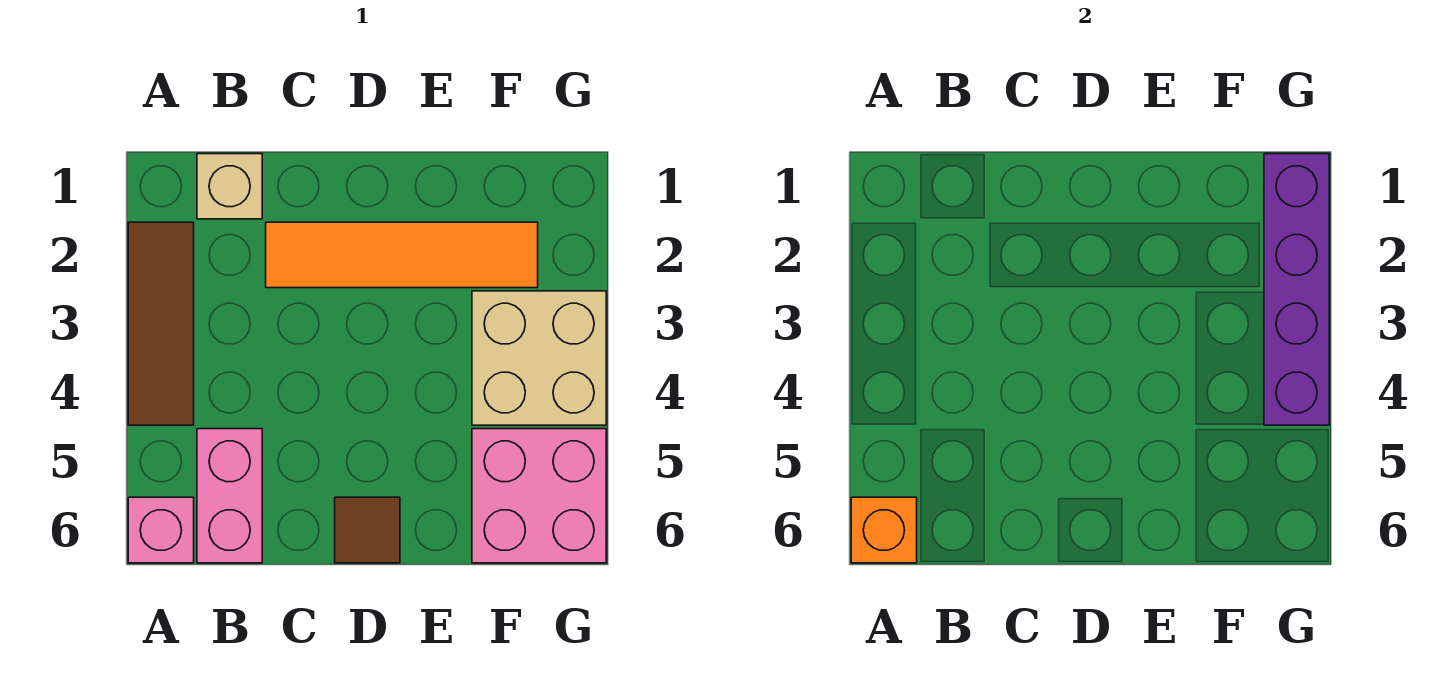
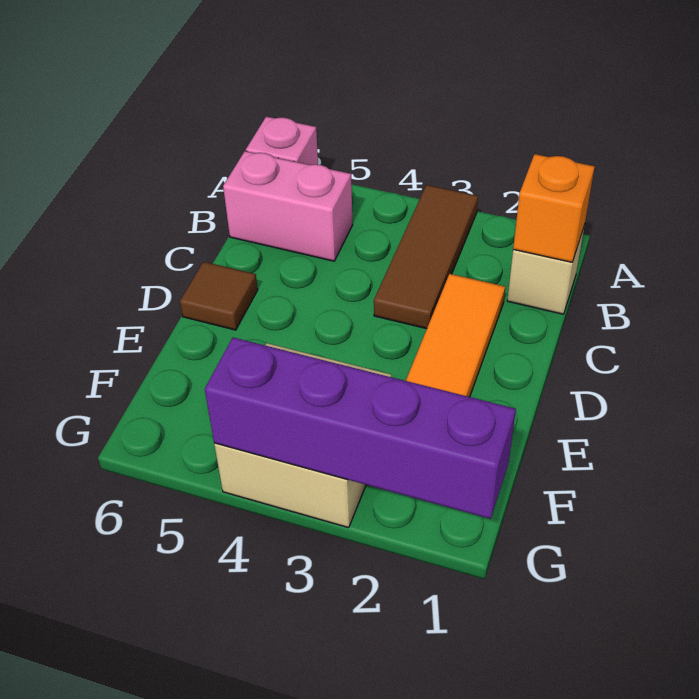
brown tile A2:A4 level 1 -> brown tile A3:C3 level 1
orange brick A6 level 2 -> orange brick B1 level 2
pink brick F5:G6 level 1 -> none

